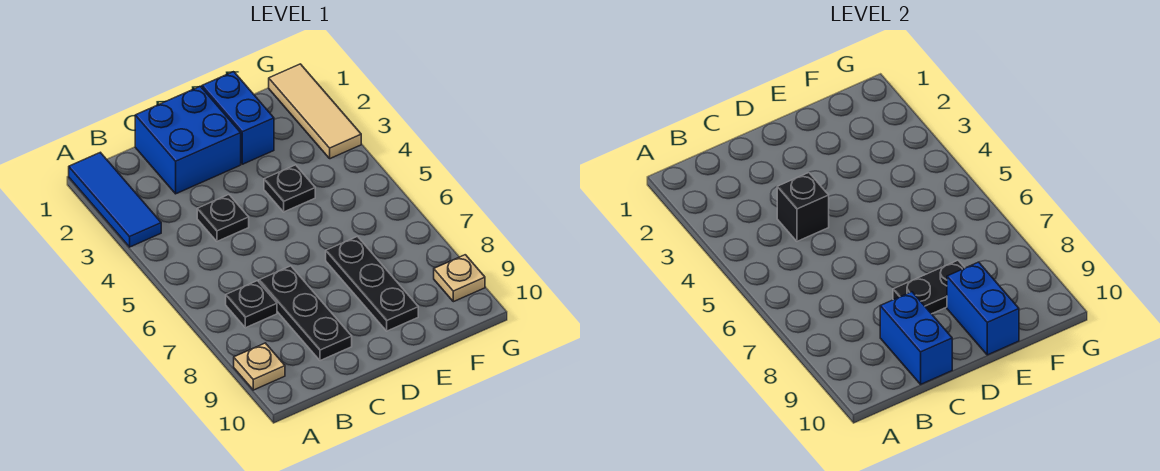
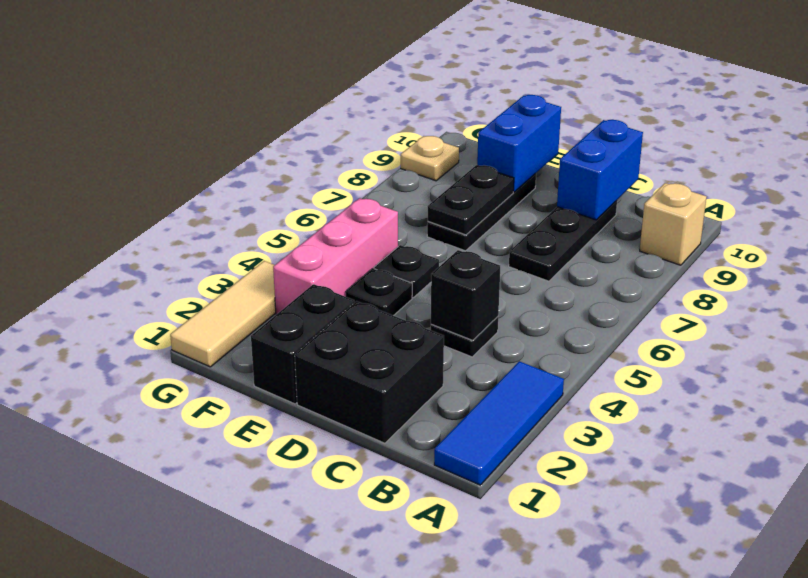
tan plate A9 level 1 -> tan brick A9 level 1
black plate B7 level 1 -> black plate E5 level 1
blue brick C1:D2 level 1 -> black brick C1:D2 level 1
black plate D8:E8 level 2 -> black plate E7:E8 level 2
blue brick E1:E2 level 1 -> black brick E1:E2 level 1
none -> pink brick F3:F5 level 1

